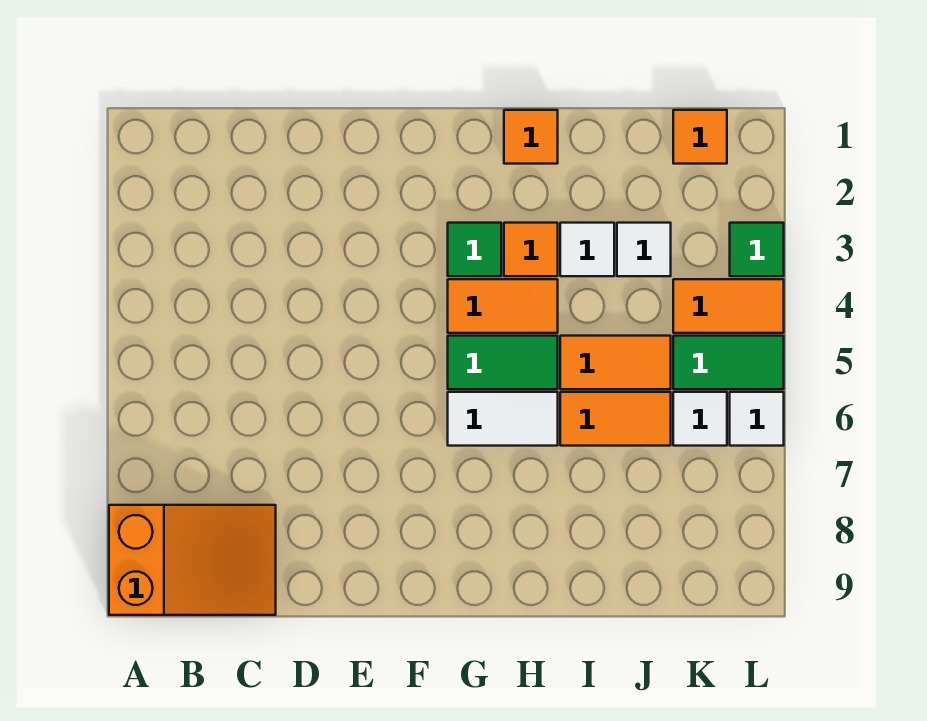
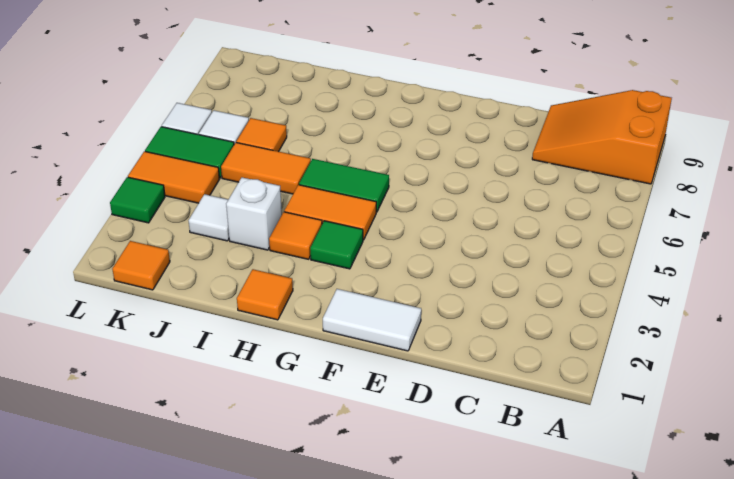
white tile G6:H6 level 1 -> white tile E1:F1 level 1
white tile I3 level 1 -> white brick I3 level 1
orange tile I6:J6 level 1 -> orange tile J6 level 1

